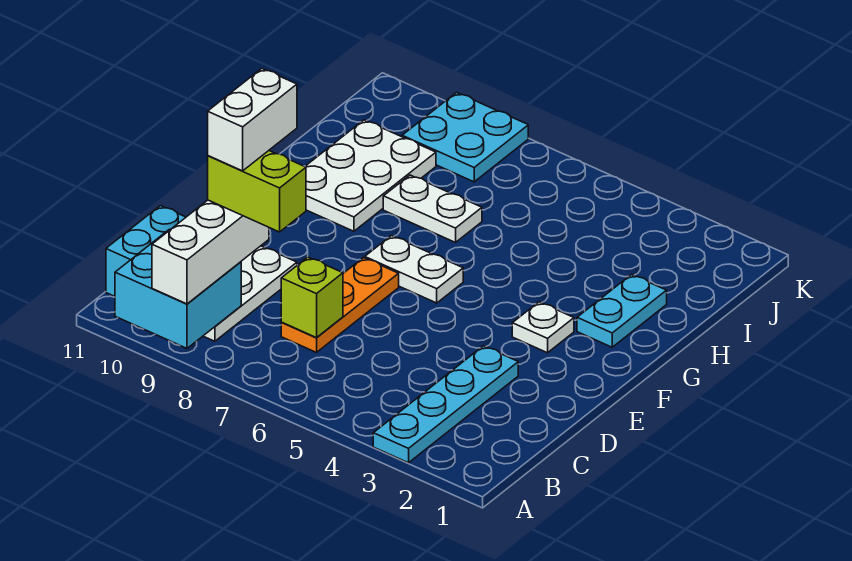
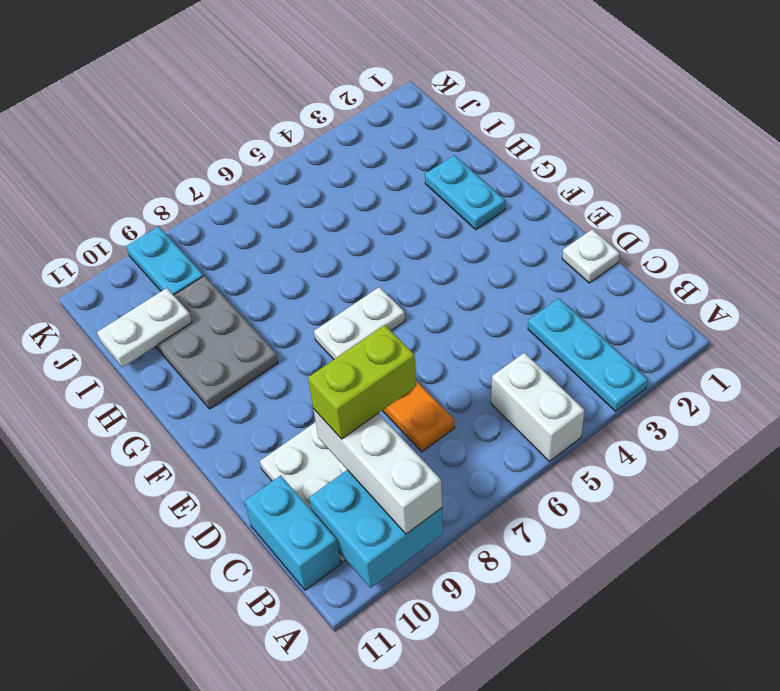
cyan plate A3:D3 level 1 -> cyan plate A3:C3 level 1
lime brick C7 level 2 -> none
white brick C9:D9 level 5 -> white brick A5:B5 level 1
white plate F3 level 1 -> white plate D1 level 1
white plate G9:I10 level 1 -> grey plate G9:I10 level 1
white plate H7:H8 level 1 -> white plate I10:I11 level 2
cyan plate J8:K9 level 1 -> cyan plate J9:K9 level 1

